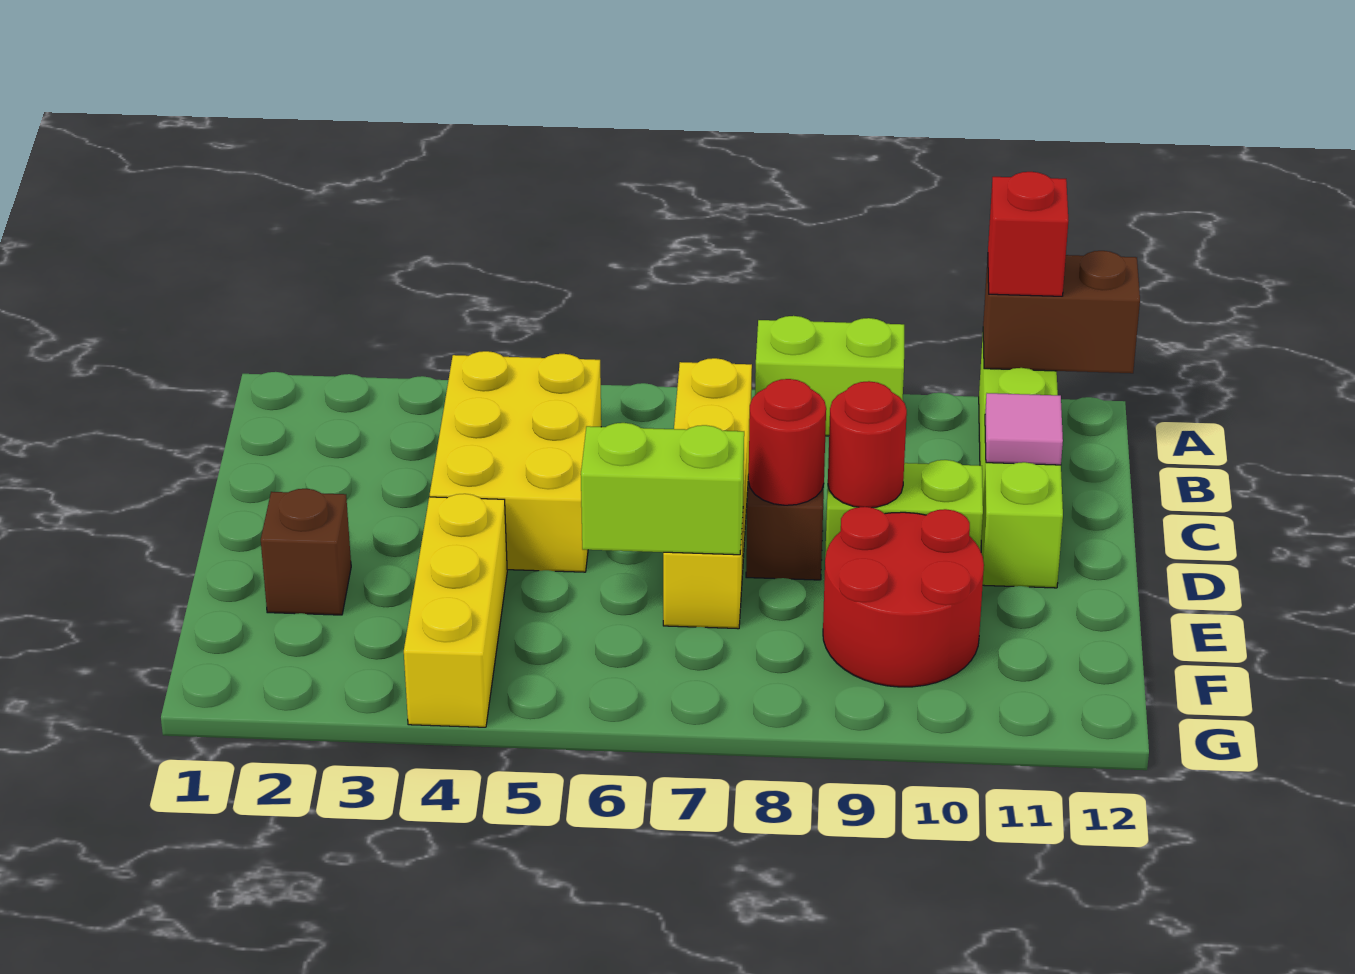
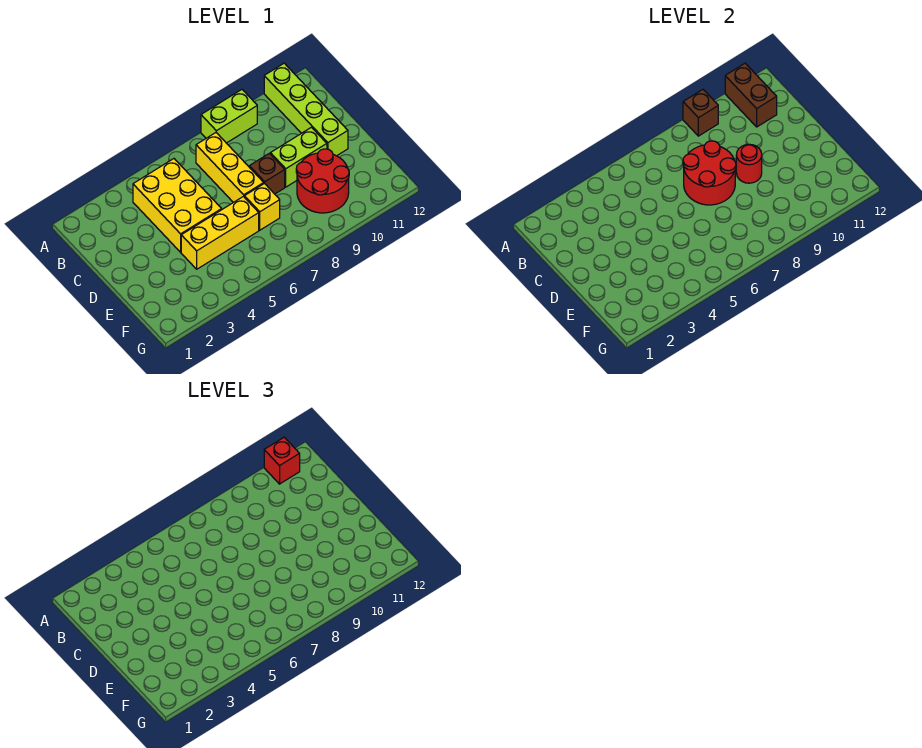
brown brick A11:A12 level 2 -> brown brick A11:B11 level 2
pink tile C11 level 2 -> none
red round brick D8 level 2 -> red round brick C7:D8 level 2
brown brick E2 level 1 -> brown brick A9 level 2
yellow brick E4:G4 level 1 -> yellow brick E4:E6 level 1
lime brick E6:E7 level 2 -> none

